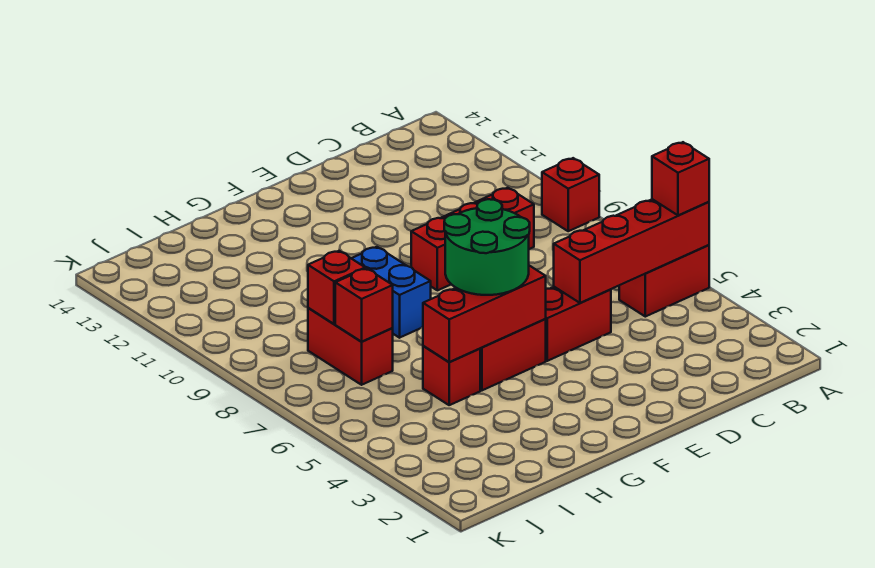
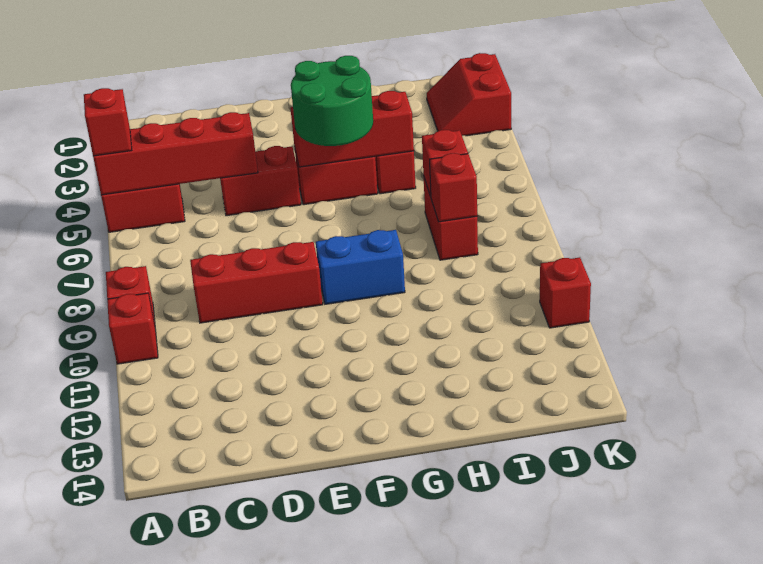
none -> red brick A10 level 1
blue brick G8:G9 level 1 -> blue brick F9:G9 level 1
none -> red slope J2:K3 level 1 top K
none -> red brick K11 level 1

